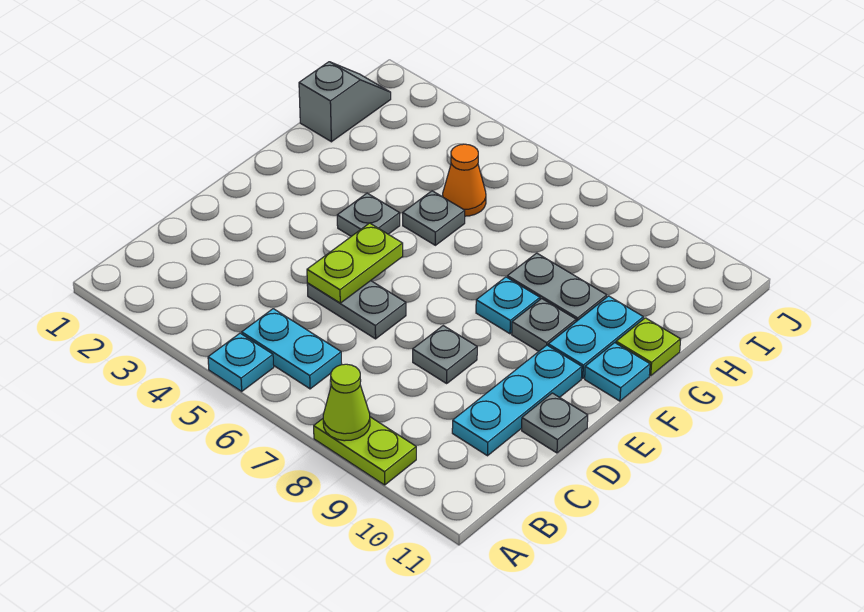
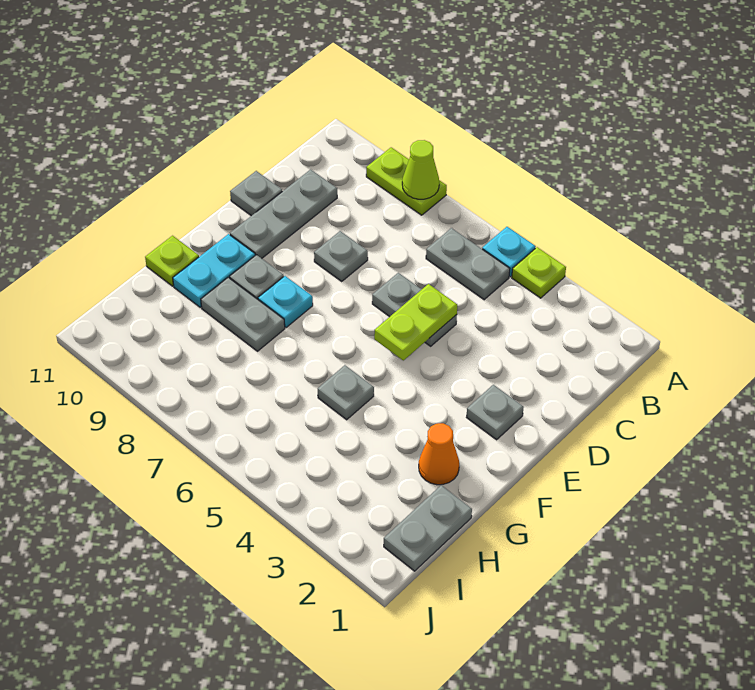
none -> lime plate A4 level 1
cyan plate B5:B6 level 1 -> grey plate B5:B6 level 1
cyan plate C10:E10 level 1 -> grey plate C10:E10 level 1
grey plate F4 level 1 -> grey plate E2 level 1
cyan plate F11 level 1 -> none
grey slope H1:I1 level 1 top H -> grey plate H1:I1 level 1
orange cone H5 level 1 -> orange cone G2 level 1

